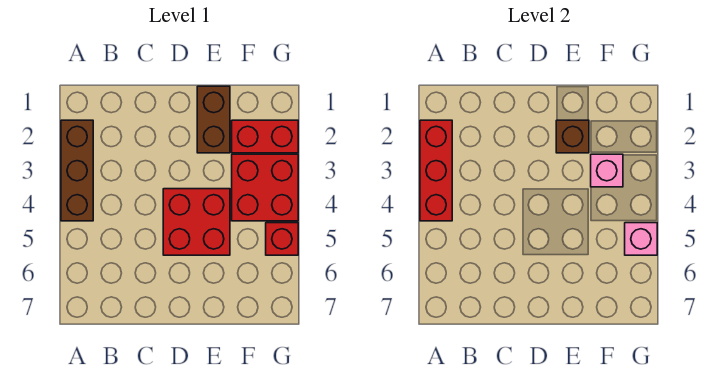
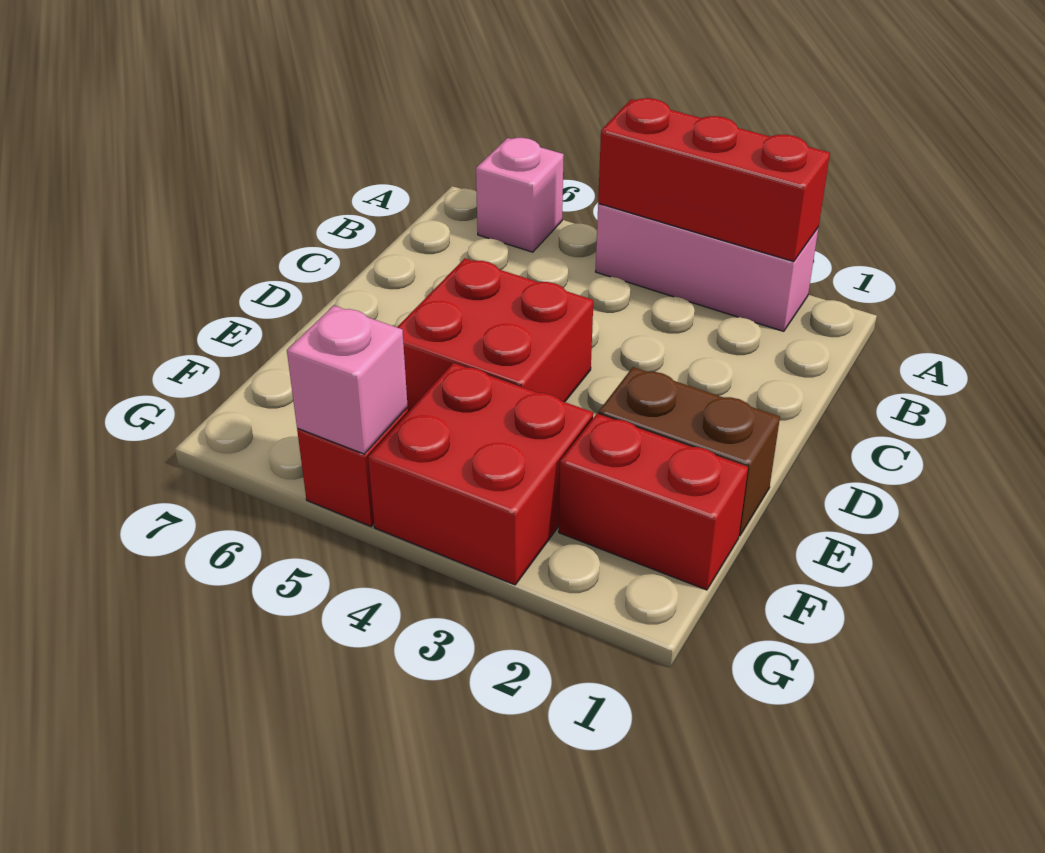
brown brick A2:A4 level 1 -> pink brick A2:A4 level 1
brown brick E2 level 2 -> none
red brick F2:G2 level 1 -> red brick F1:F2 level 1
pink brick F3 level 2 -> pink brick A6 level 1

